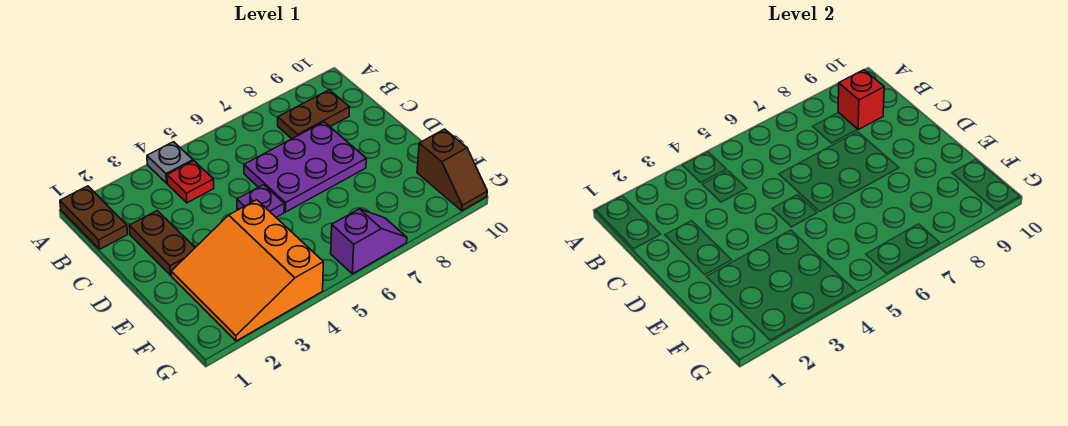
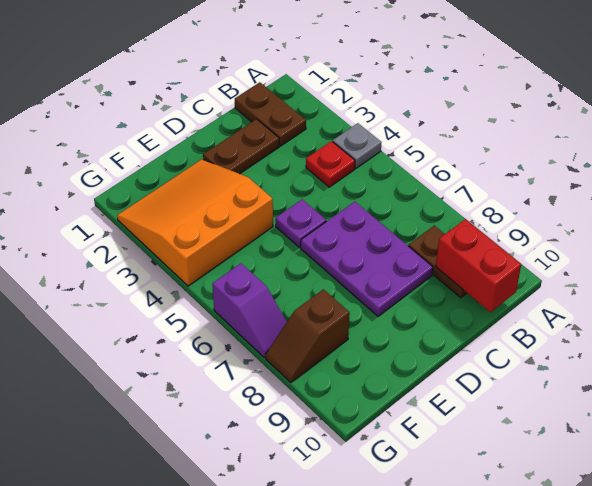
brown plate A1:B1 level 1 -> brown plate B1:B2 level 1
red brick B9 level 2 -> red brick B9:B10 level 2
brown slope F10:G10 level 1 top F -> brown slope F8:G8 level 1 top F

